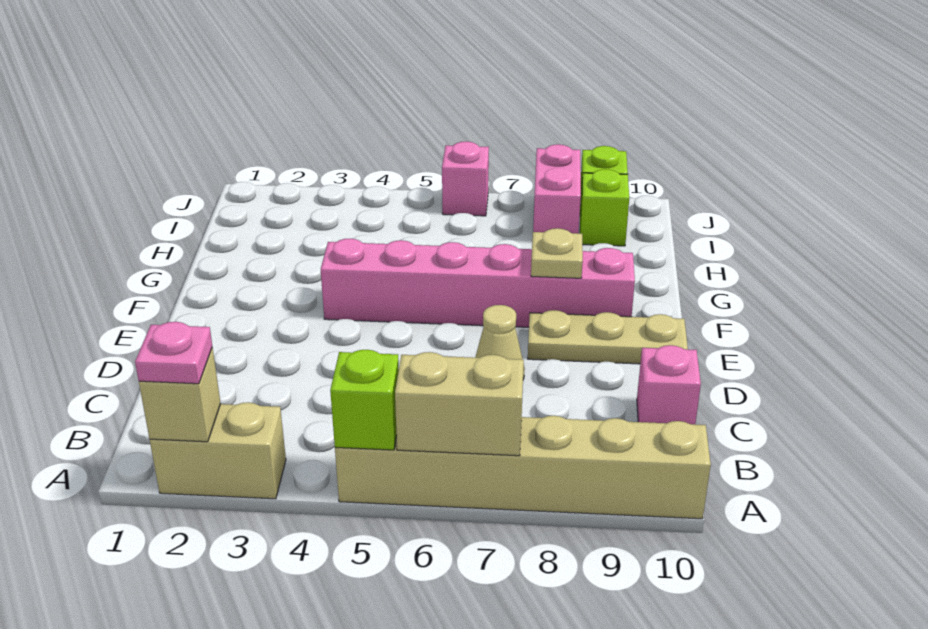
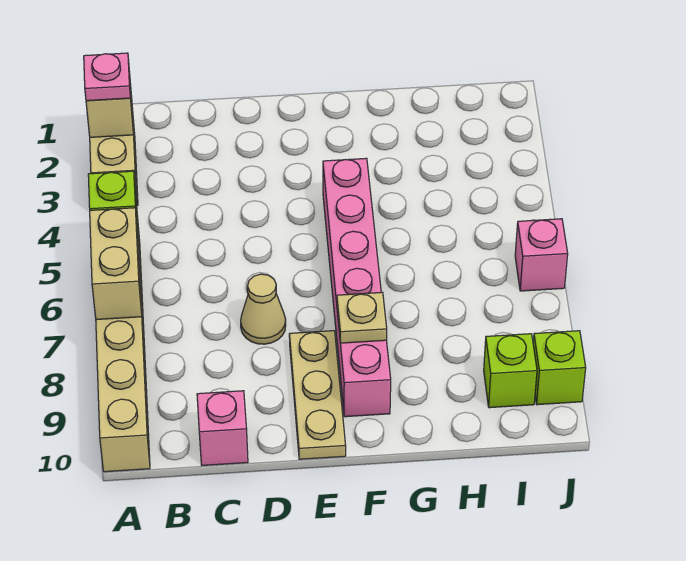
pink brick I8:J8 level 1 -> none

